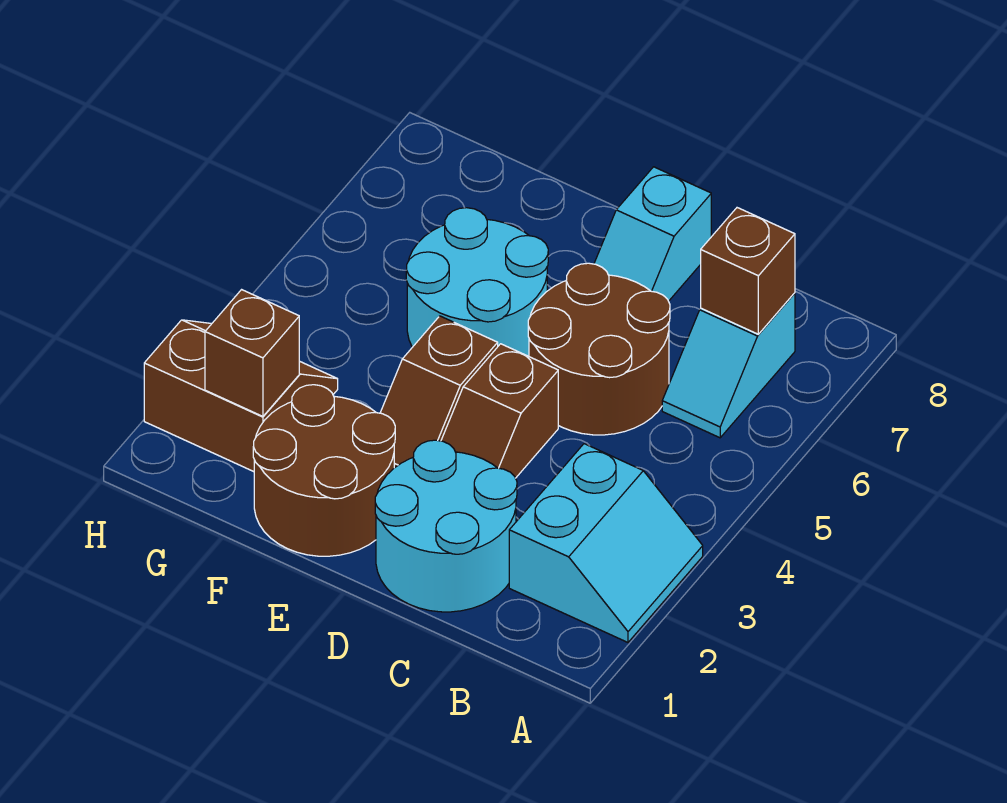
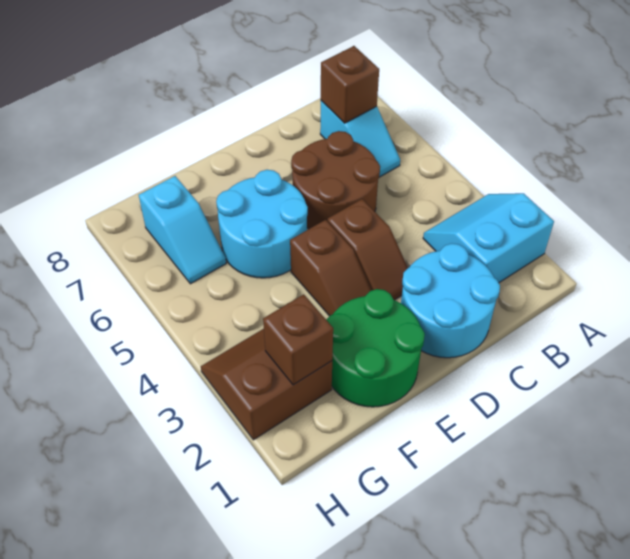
cyan slope A2:B3 level 1 top B -> cyan slope A2:B3 level 1 top 2
cyan slope D7:D8 level 1 top 8 -> cyan slope G6:G7 level 1 top 7
brown round brick E1:F2 level 1 -> green round brick E1:F2 level 1

